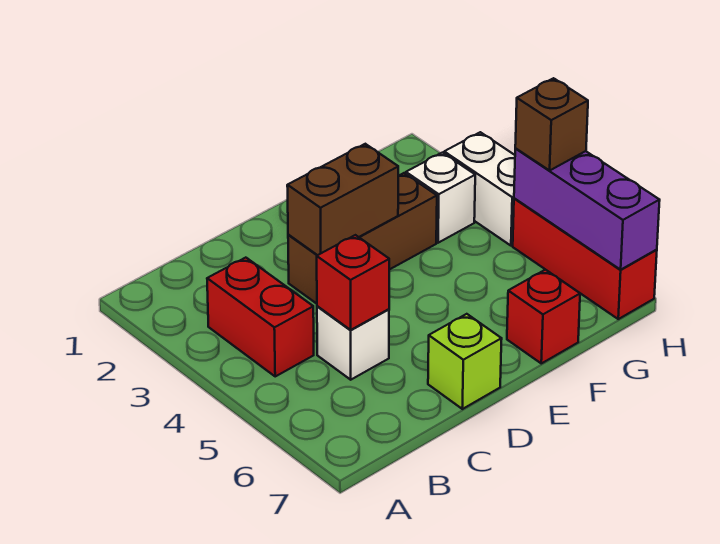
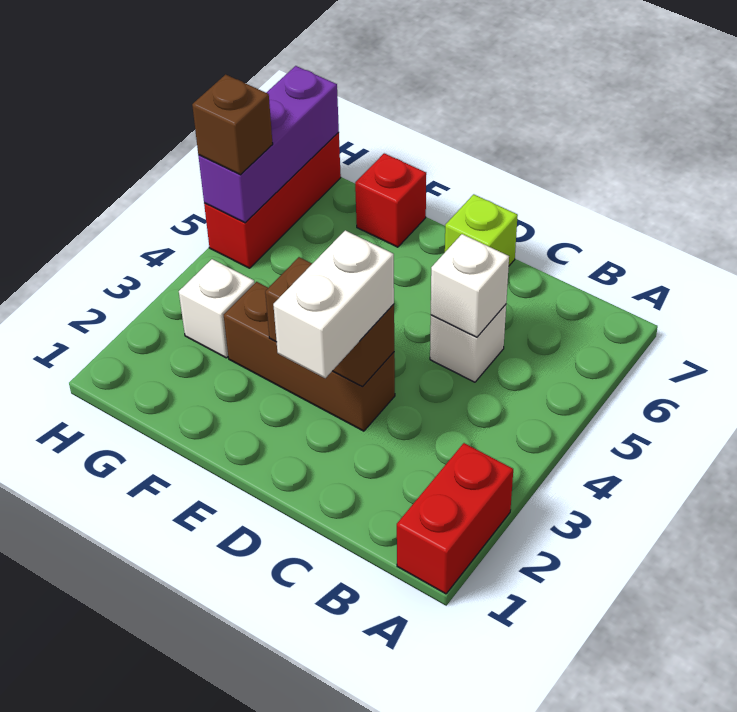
red brick B3:B4 level 1 -> red brick A1:A2 level 1
red brick C5 level 2 -> white brick C5 level 2
white brick H3:H4 level 1 -> white brick D2:D3 level 3

